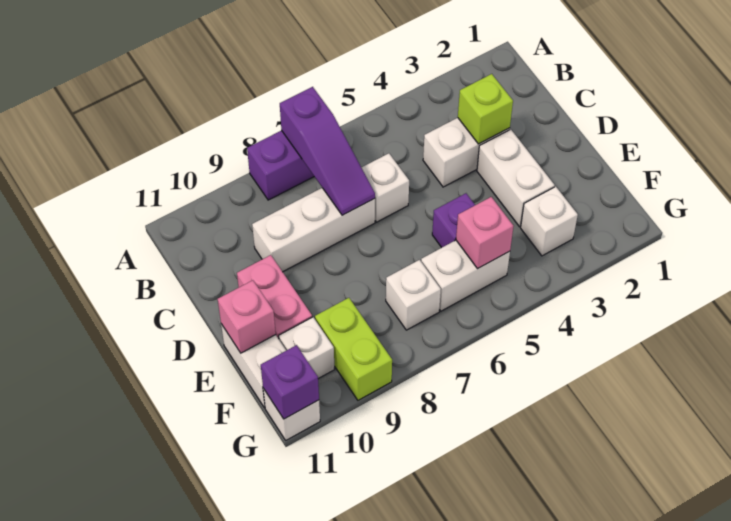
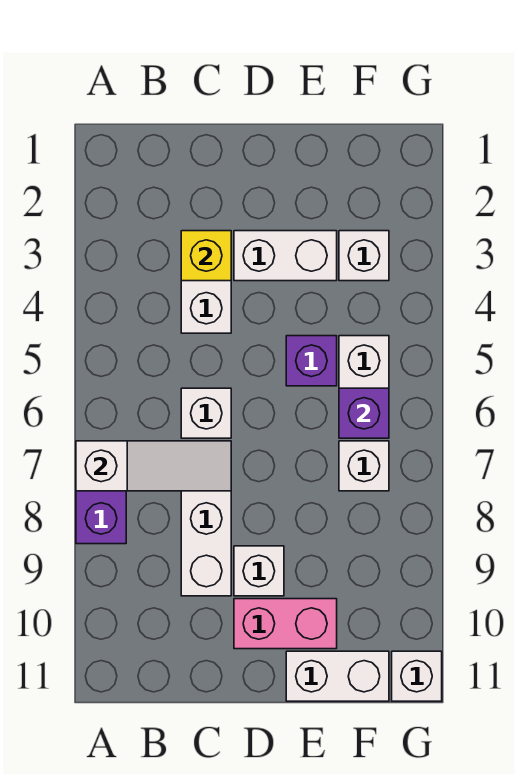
purple slope A7:C7 level 2 top A -> white slope A7:C7 level 2 top A
lime brick C3 level 2 -> yellow brick C3 level 2
pink brick E11 level 2 -> none
pink brick F5 level 2 -> none
lime brick F9:G9 level 1 -> none
white brick F10 level 1 -> white brick D9 level 1
purple brick G11 level 2 -> purple brick F6 level 2

